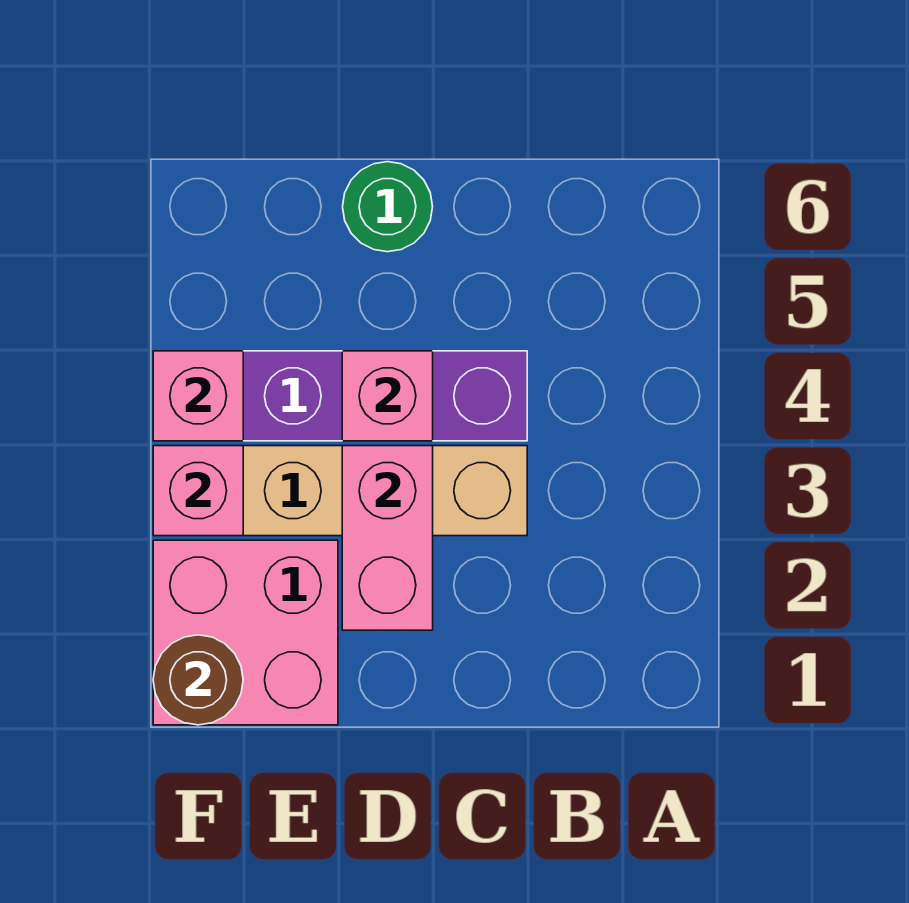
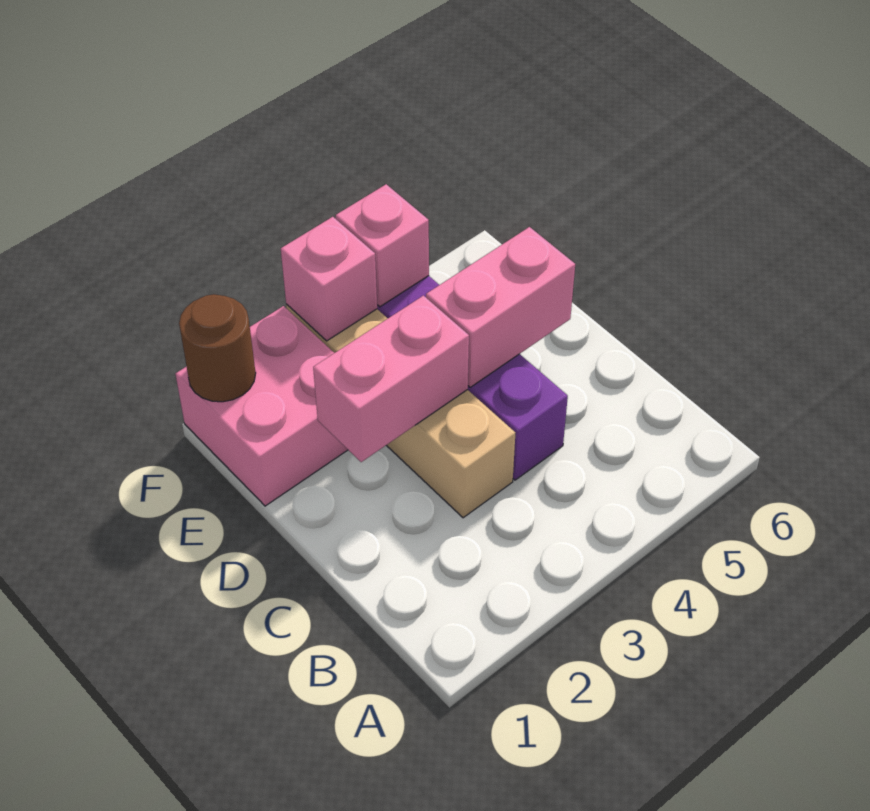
pink brick D4 level 2 -> pink brick D4:D5 level 2
green round brick D6 level 1 -> none

